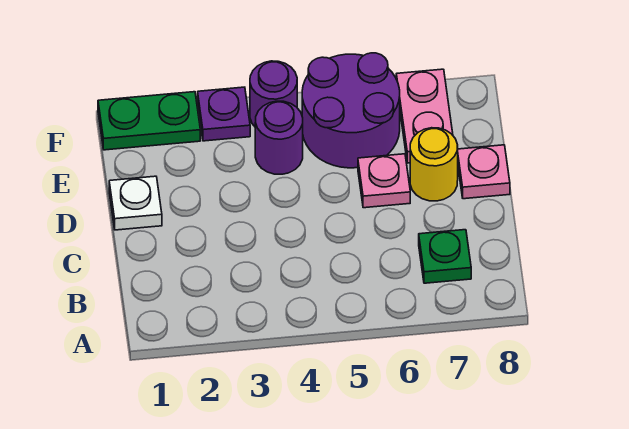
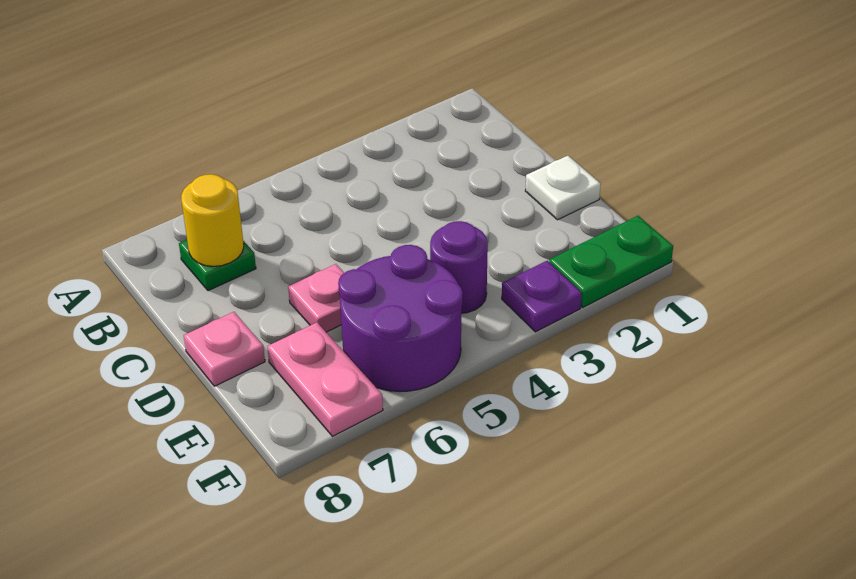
yellow round brick D7 level 1 -> yellow round brick B7 level 2
purple round brick F4 level 1 -> none

